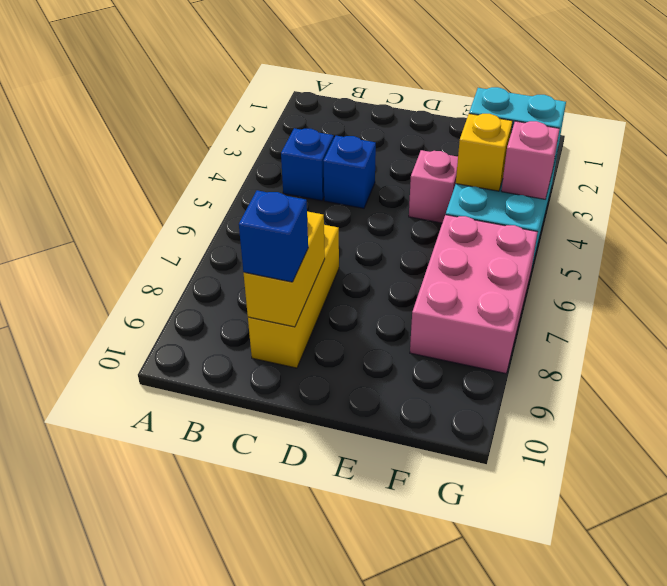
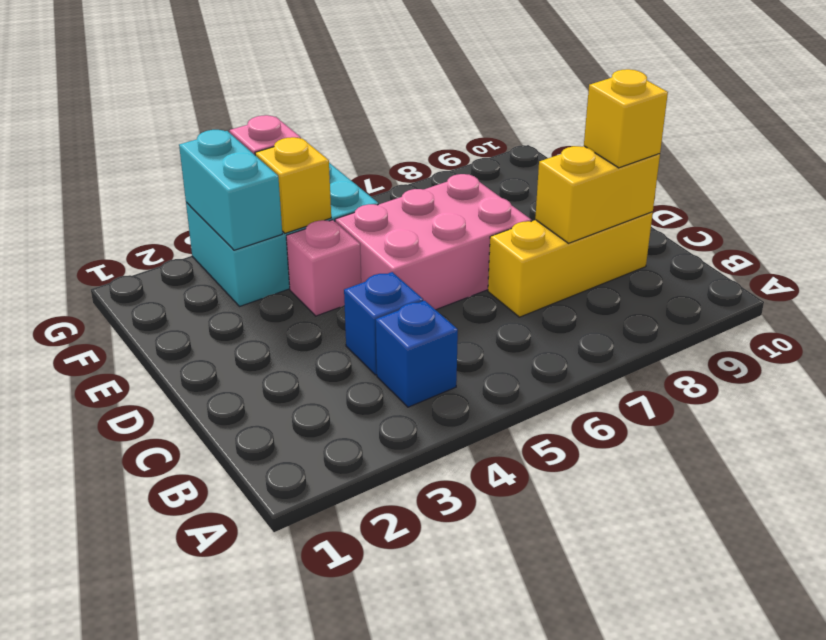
blue brick C9 level 3 -> yellow brick C9 level 3
pink brick F6:G8 level 1 -> pink brick D5:E7 level 1

